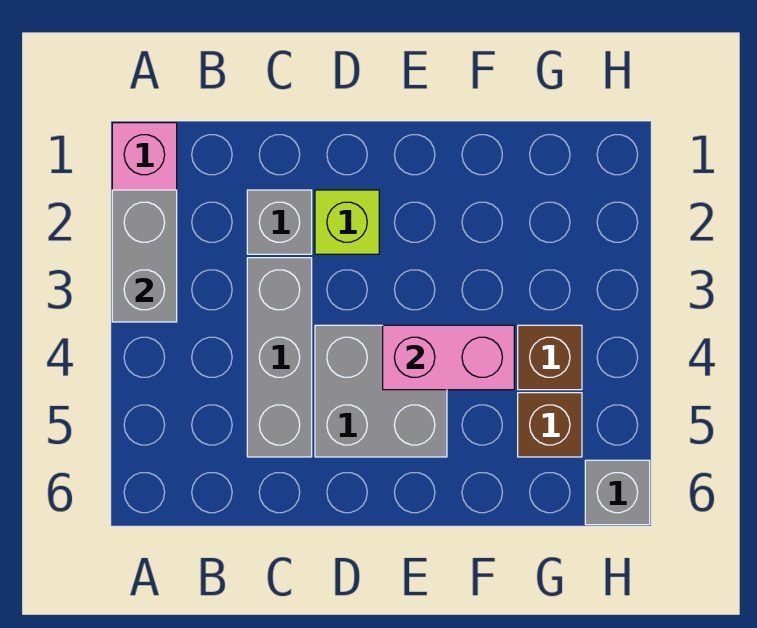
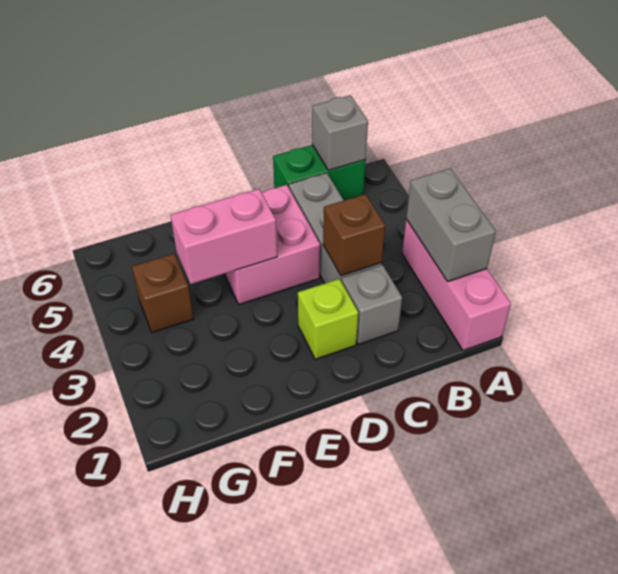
none -> green brick B6:C6 level 1
grey brick D4:E5 level 1 -> pink brick D4:E5 level 1
brown brick G5 level 1 -> brown brick C3 level 2
grey brick H6 level 1 -> grey brick B6 level 2

